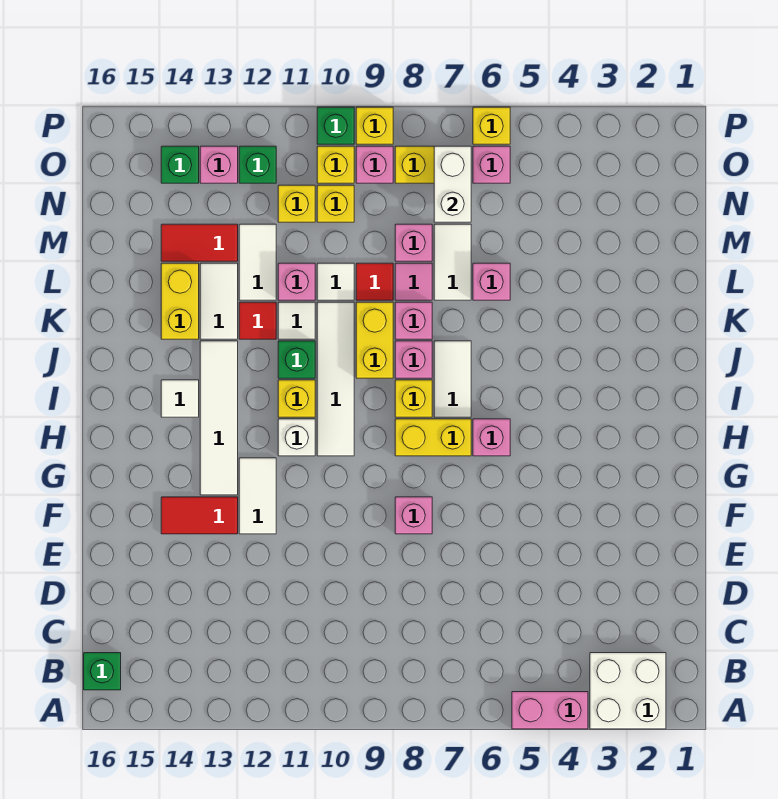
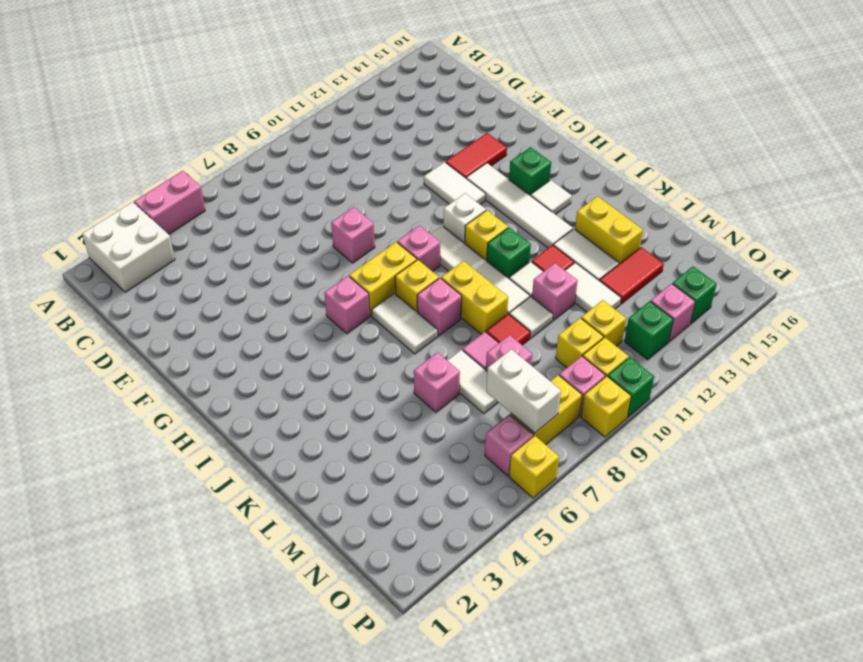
green brick B16 level 1 -> green brick H14 level 1
pink brick K8 level 1 -> pink brick H9 level 1

